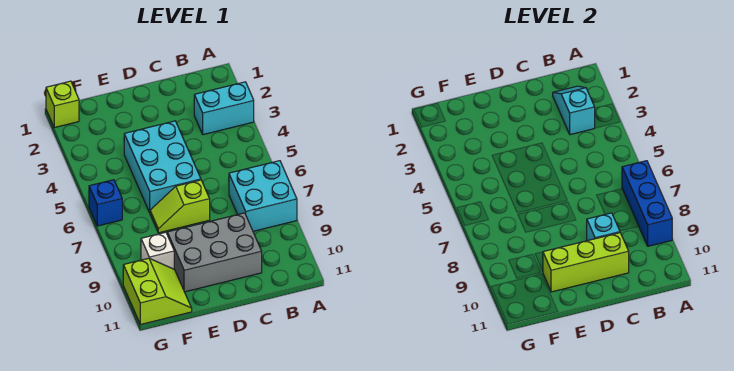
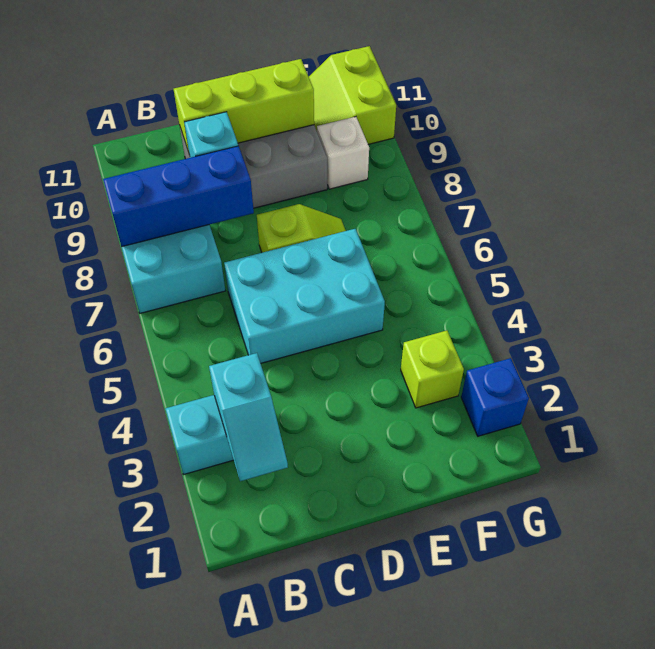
blue brick A7:A9 level 2 -> blue brick A8:C8 level 2
cyan brick D4:E6 level 1 -> cyan brick C5:E6 level 1
lime brick G1 level 1 -> lime brick F3 level 1
blue brick G6 level 1 -> blue brick G2 level 1

